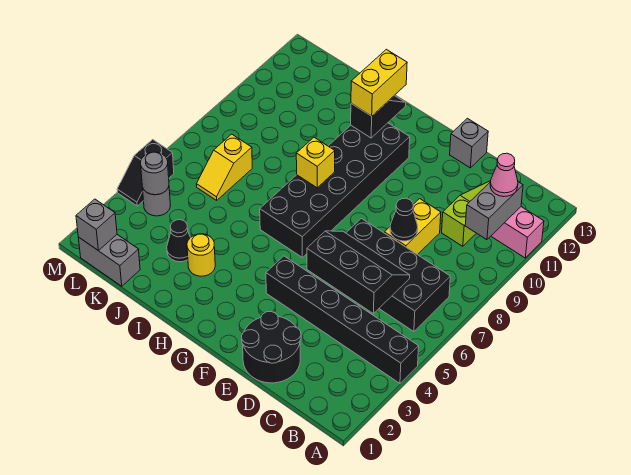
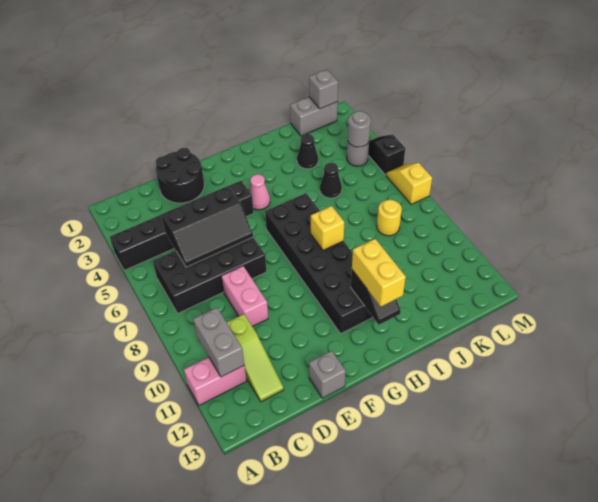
pink cone B11 level 3 -> pink cone G4 level 1
yellow brick D8:D9 level 1 -> pink brick D8:D9 level 1
black cone D8 level 2 -> black cone J5 level 1
yellow round brick I3 level 1 -> yellow round brick K8 level 1
yellow slope K6:K7 level 1 top 7 -> yellow slope M6:M7 level 1 top 7

